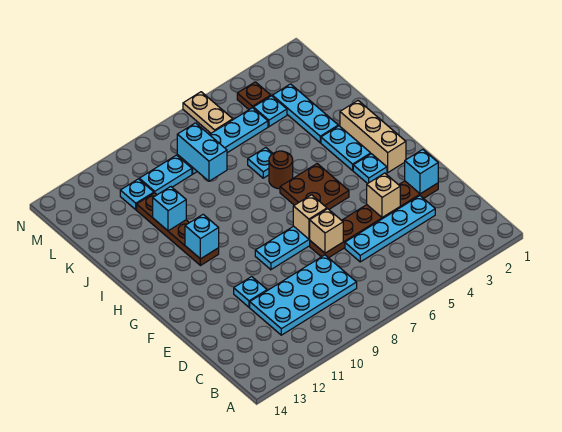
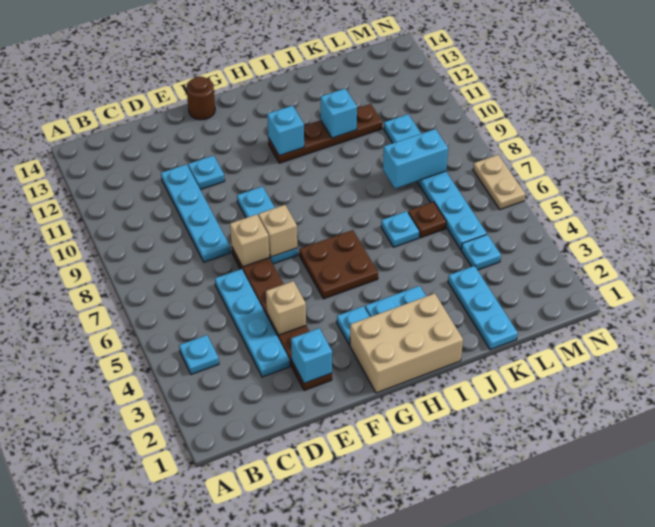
cyan plate C8:D11 level 1 -> cyan plate D8:D11 level 1
tan brick G2:I2 level 1 -> tan brick G1:I2 level 1
brown round brick I6 level 1 -> brown round brick F14 level 1
cyan plate J3:L3 level 1 -> cyan plate K1:K3 level 1
cyan plate L11 level 1 -> cyan plate B4 level 1
brown plate M4 level 1 -> brown plate K6 level 1
tan plate M6:N6 level 1 -> tan plate N6:N7 level 1

